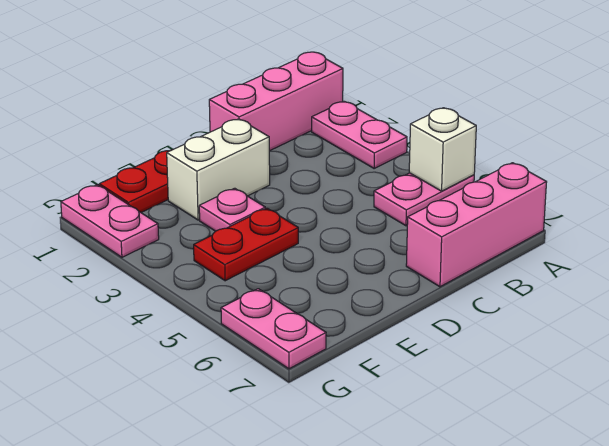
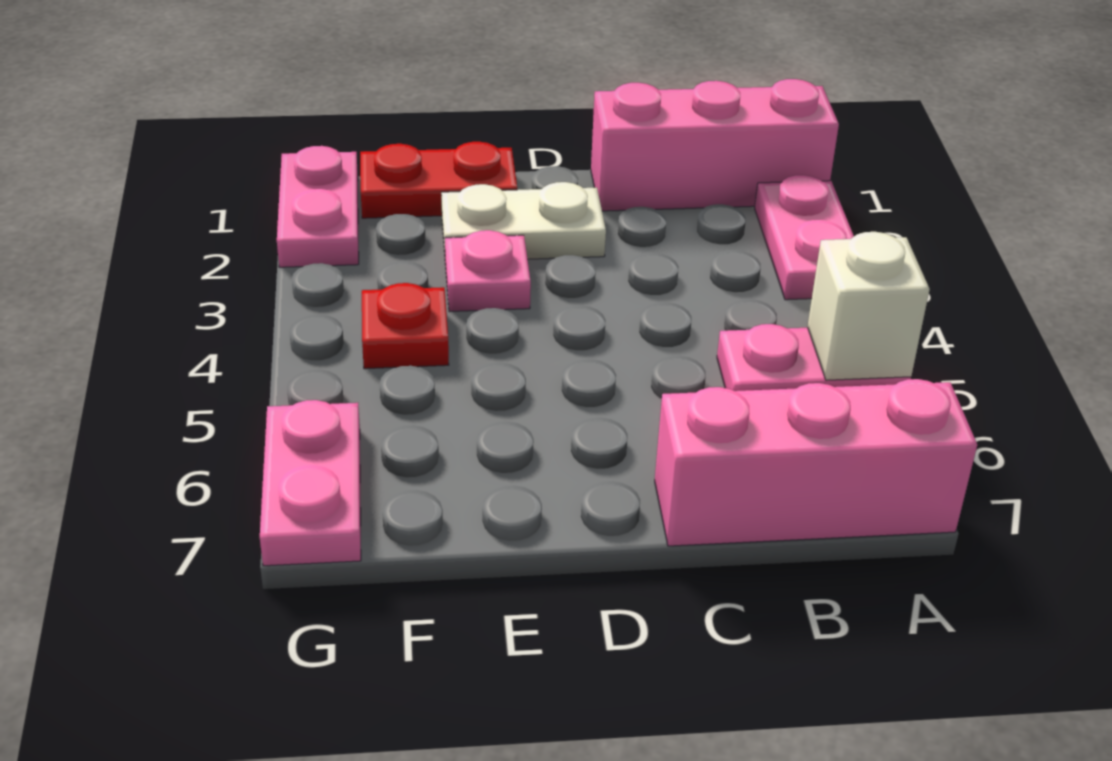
white brick D2:E2 level 1 -> white plate D2:E2 level 1
red plate E4:F4 level 1 -> red plate F4 level 1

